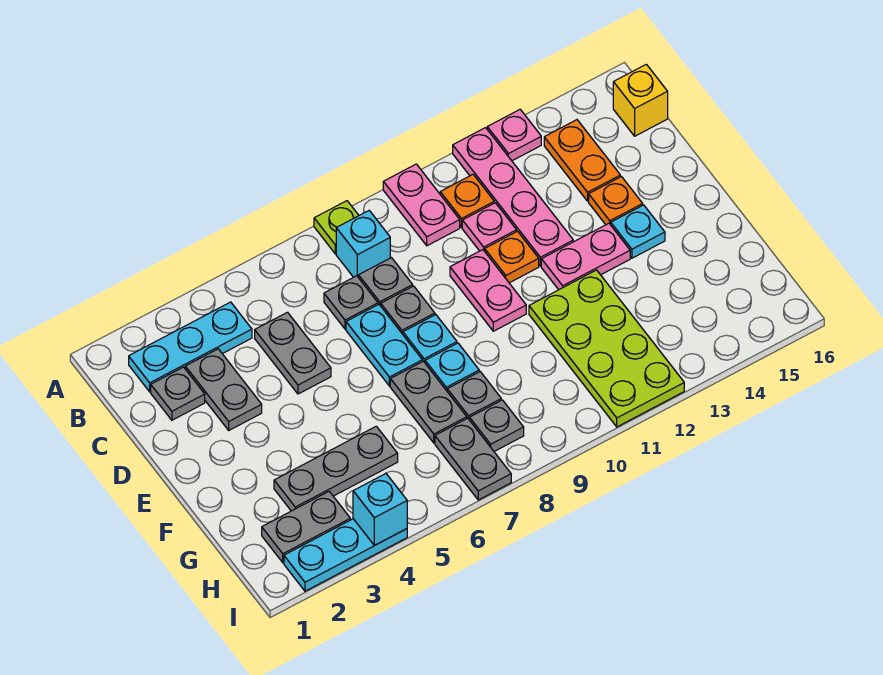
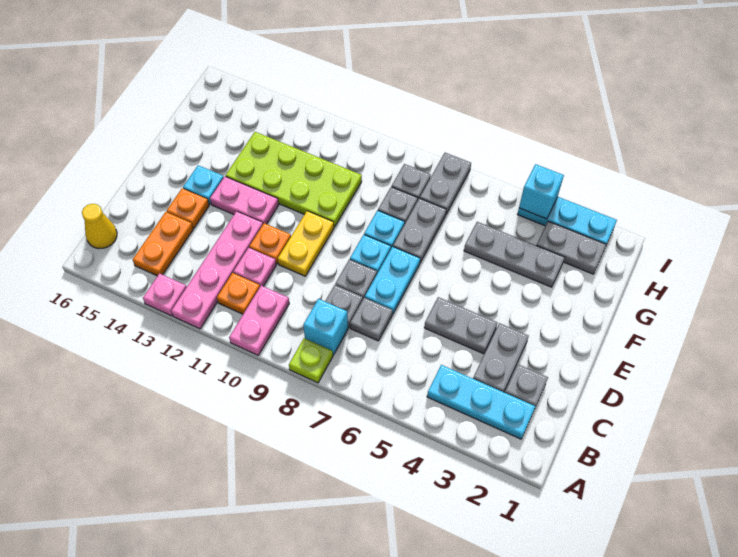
yellow brick B16 level 1 -> yellow cone B16 level 1
grey plate C5:D5 level 1 -> grey plate D4:D5 level 1
pink plate D10:E10 level 1 -> yellow plate D10:E10 level 1
lime plate F11:I12 level 1 -> lime plate F10:G13 level 1

